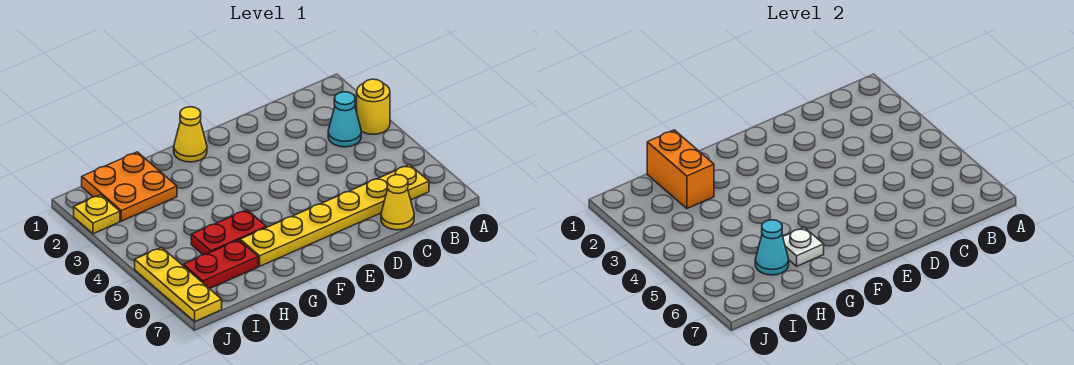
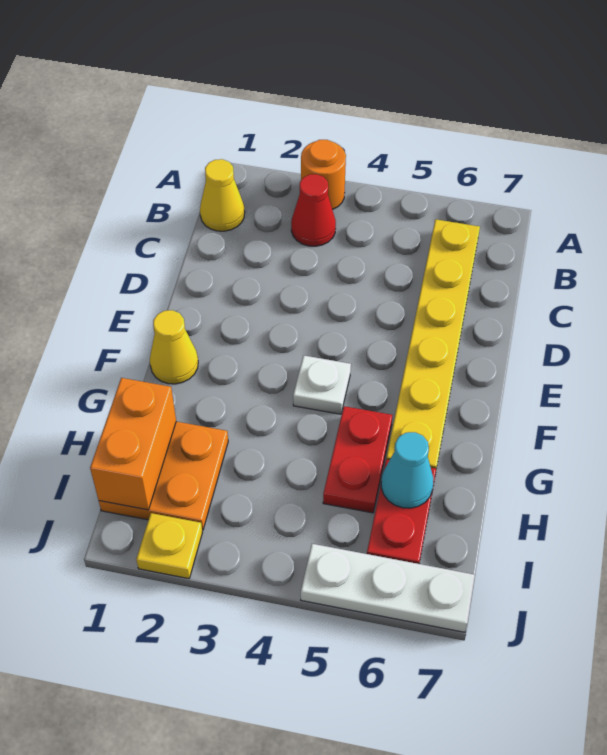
yellow round brick A3 level 1 -> orange round brick A3 level 1
cyan cone B3 level 1 -> red cone B3 level 1
yellow cone C7 level 1 -> yellow cone B1 level 1
white plate G6 level 2 -> white plate F4 level 1
orange brick H1:H2 level 2 -> orange brick H1:I1 level 2
yellow plate J5:J7 level 1 -> white plate J5:J7 level 1

